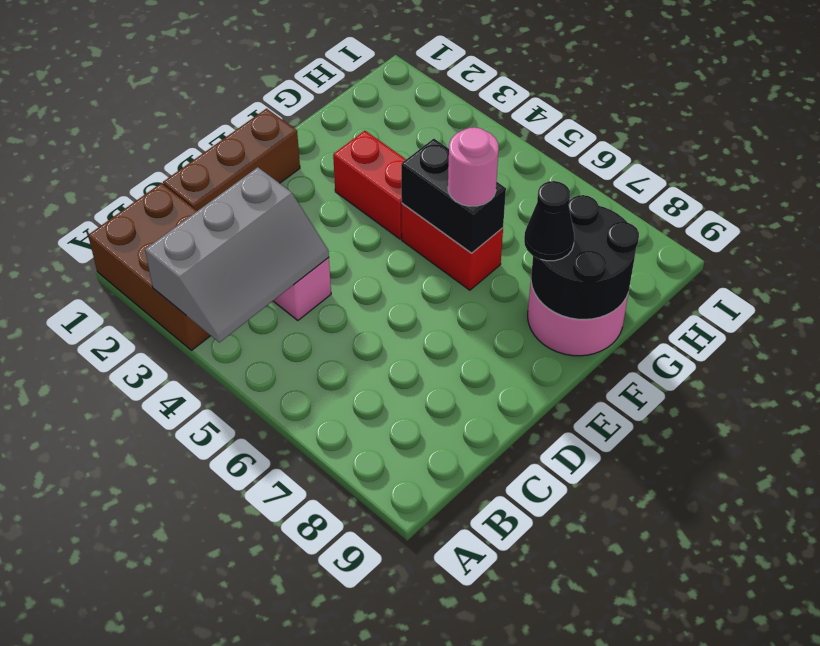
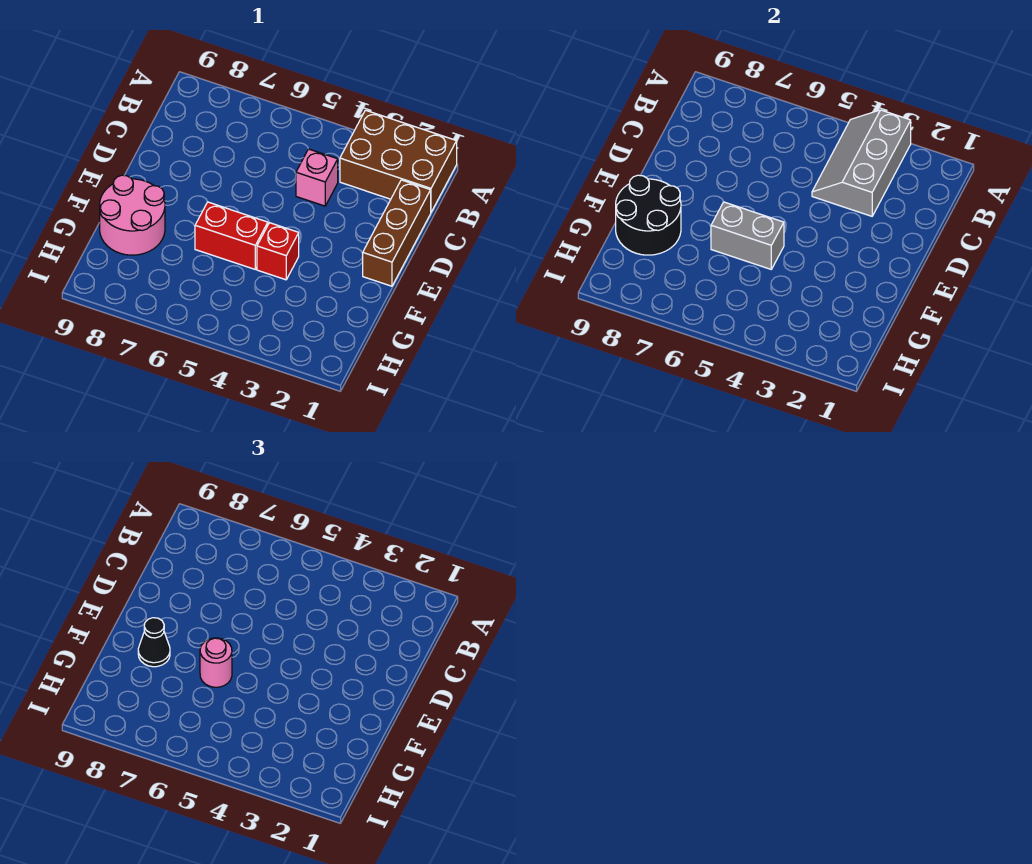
red brick F3:F4 level 1 -> red brick F4 level 1
black brick F5:F6 level 2 -> grey brick F5:F6 level 2

